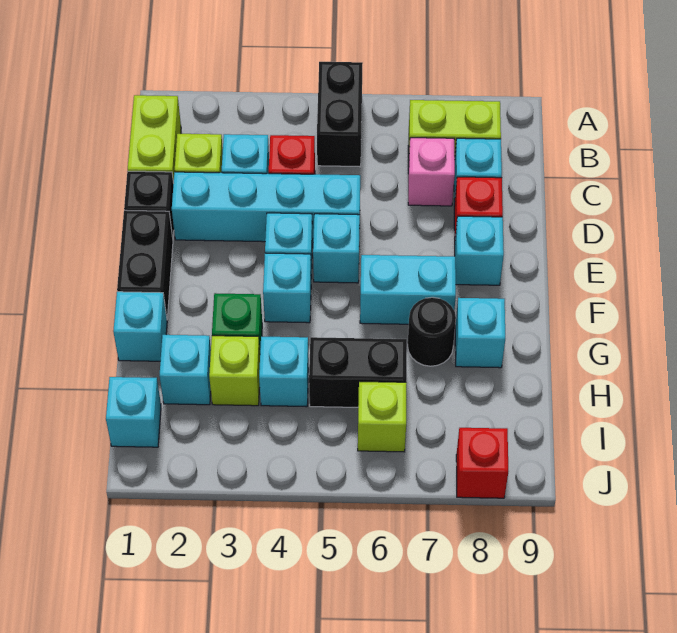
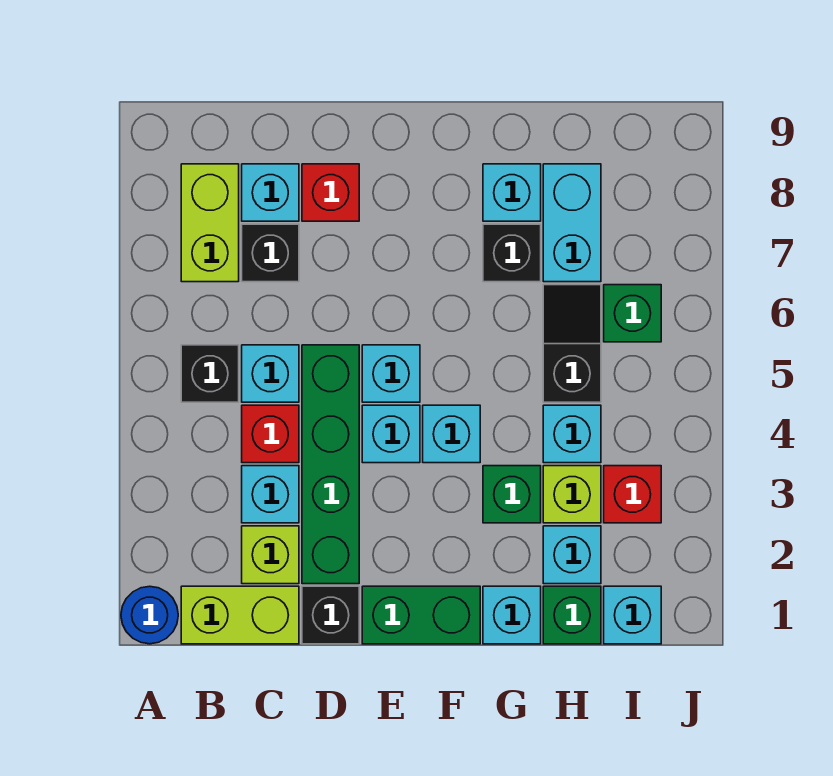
none -> blue round brick A1 level 1
black brick A5:B5 level 1 -> black brick B5 level 1
pink brick C7 level 1 -> black brick C7 level 1
cyan brick D2:D5 level 1 -> green brick D2:D5 level 1
black brick E1:F1 level 1 -> green brick E1:F1 level 1
cyan brick E8 level 1 -> cyan brick C5 level 1
cyan brick F6:F7 level 1 -> cyan brick H7:H8 level 1
black round brick G7 level 1 -> black brick G7 level 1
none -> green brick H1 level 1
black brick H5:H6 level 1 -> black slope H5:H6 level 1 top 5
lime brick I6 level 1 -> green brick I6 level 1
red brick J8 level 1 -> red brick I3 level 1

